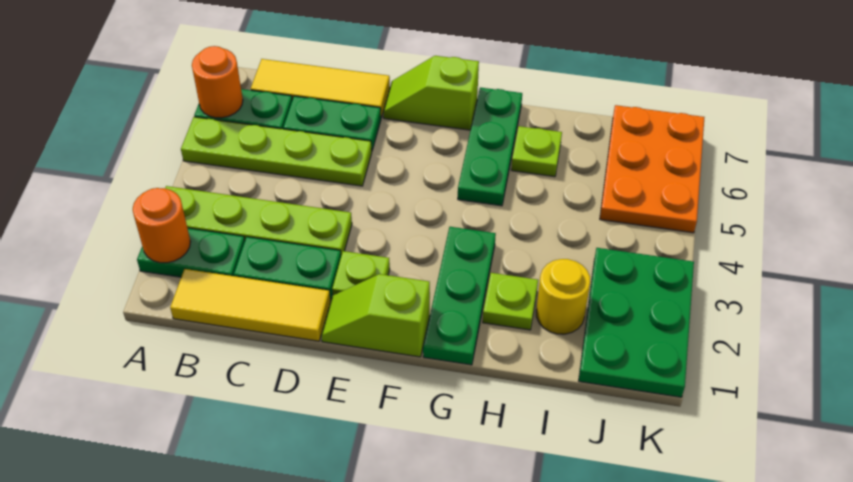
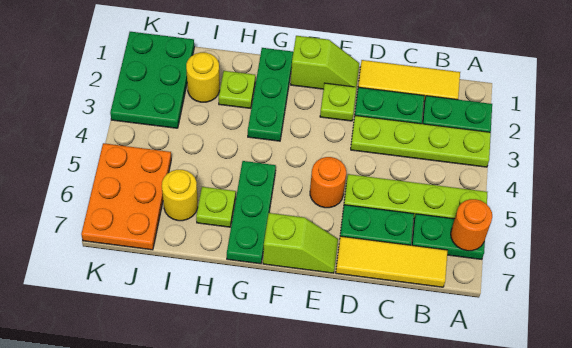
orange round brick A2 level 2 -> orange round brick E5 level 1
none -> yellow round brick I6 level 1

